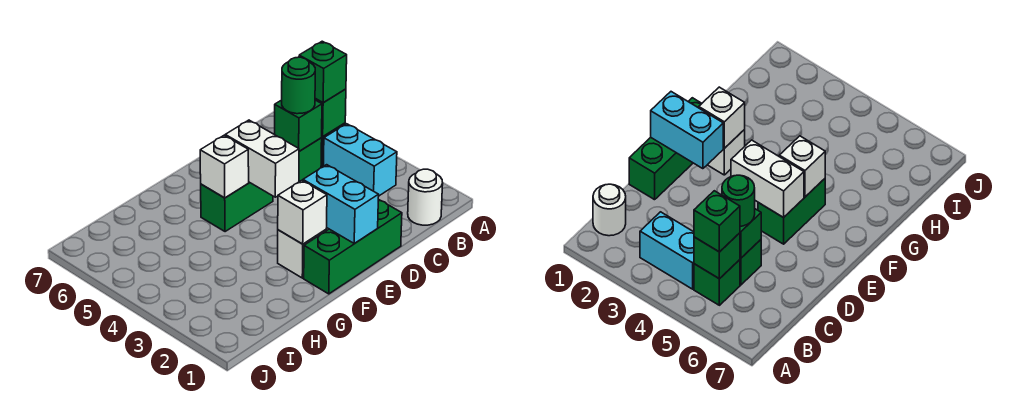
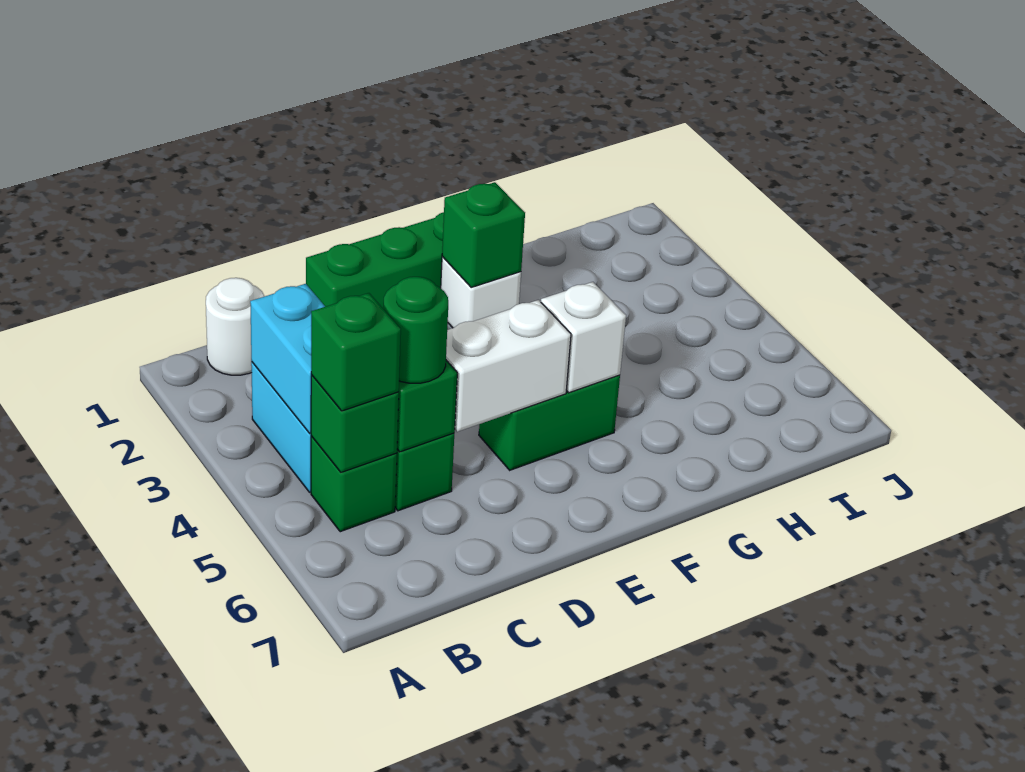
cyan brick E1:E2 level 2 -> cyan brick B3:B4 level 2
white brick E4:E5 level 2 -> white brick D5:E5 level 2
white brick F2 level 2 -> green brick F2 level 2

